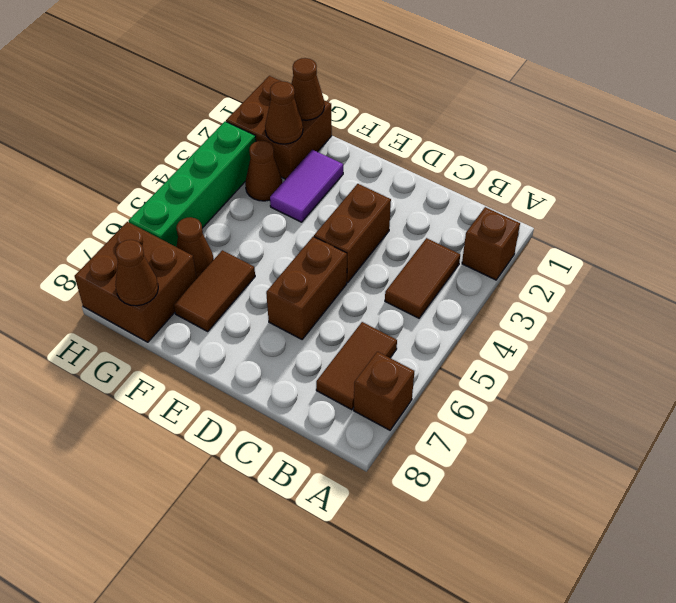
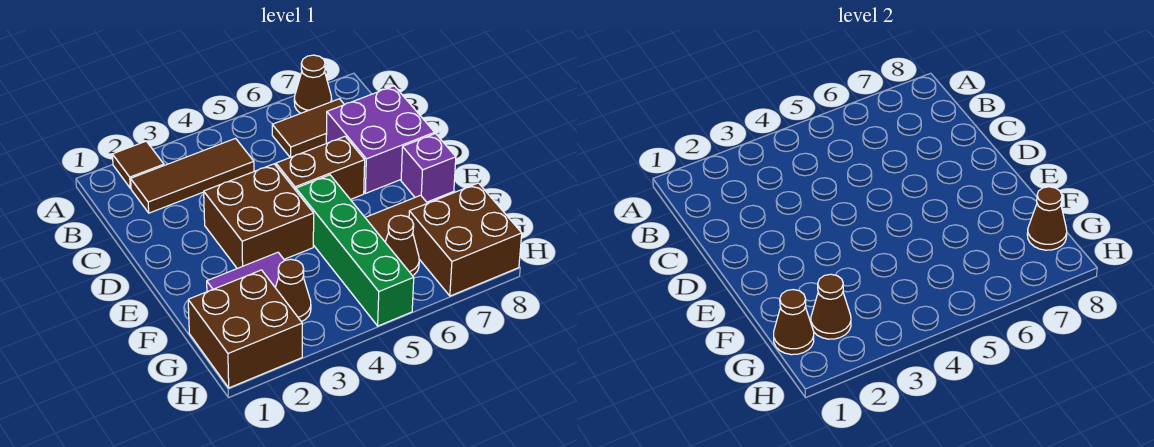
brown brick A2 level 1 -> brown tile A2 level 1
brown brick A7 level 1 -> brown cone A7 level 1
brown tile B3:B4 level 1 -> brown tile B2:B4 level 1
none -> purple brick C7:D8 level 1
brown brick D3:D4 level 1 -> brown brick D3:E4 level 1
none -> purple brick E8 level 1
green brick H3:H6 level 1 -> green brick E5:H5 level 1

